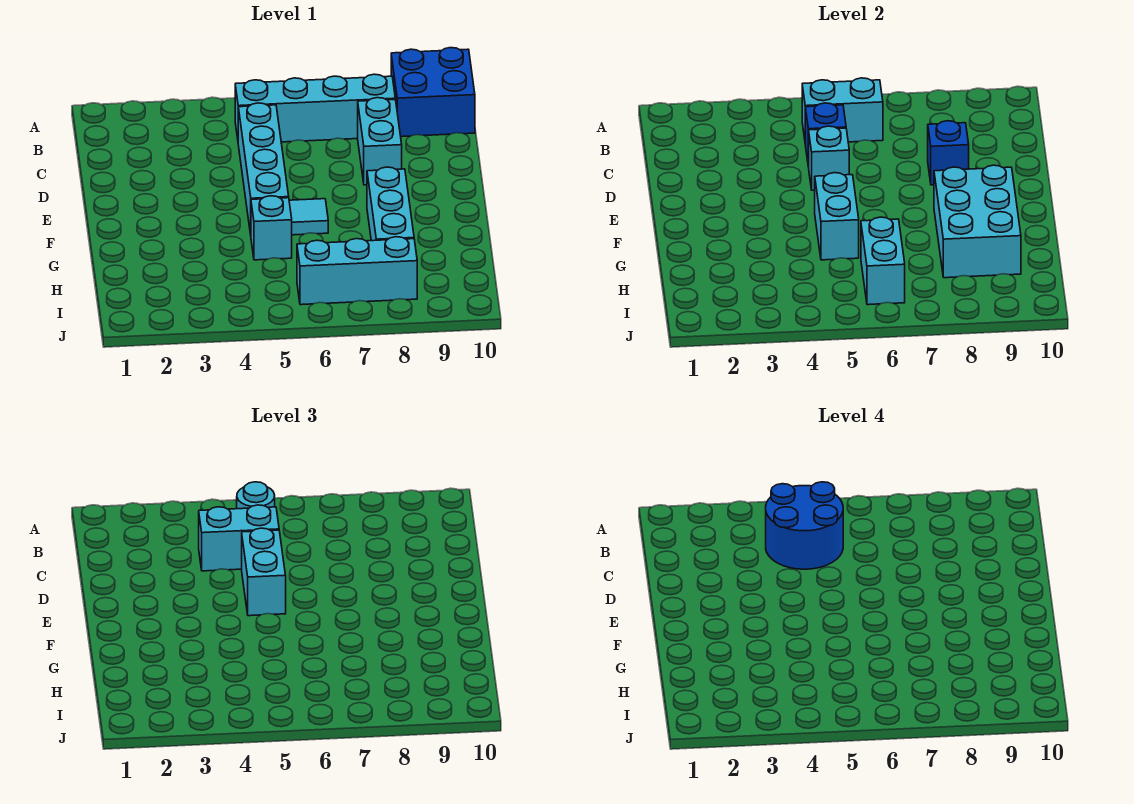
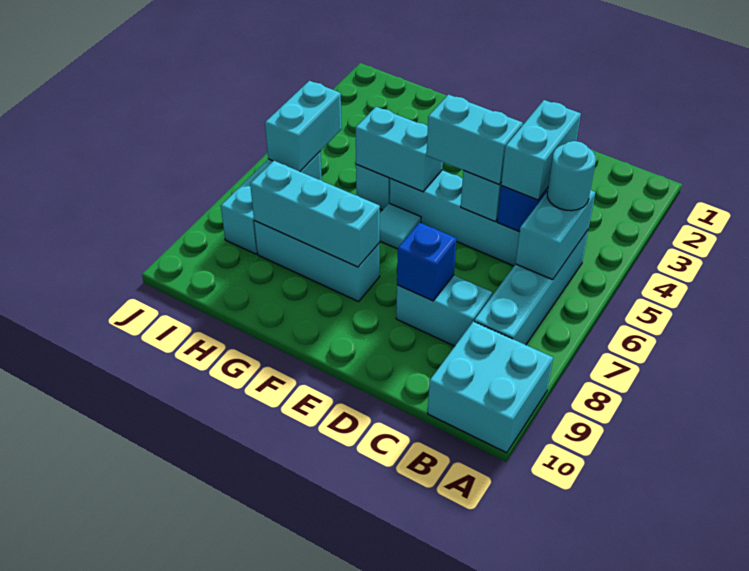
blue brick A9:B10 level 1 -> cyan brick A9:B10 level 1
blue round brick B4:C5 level 4 -> none
cyan brick F8:H9 level 2 -> cyan brick F8:H8 level 2
cyan brick H6:I6 level 2 -> cyan brick I5:I6 level 2

